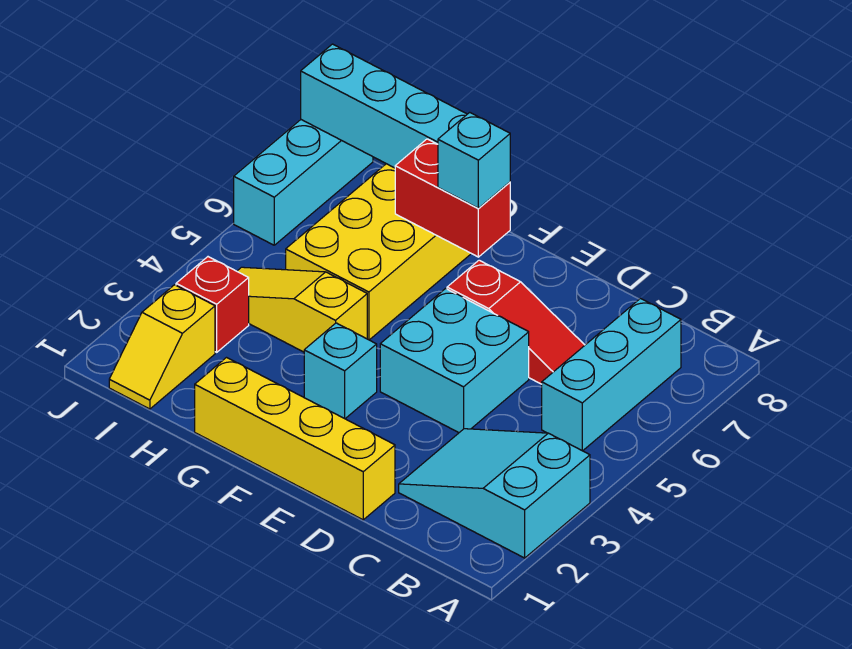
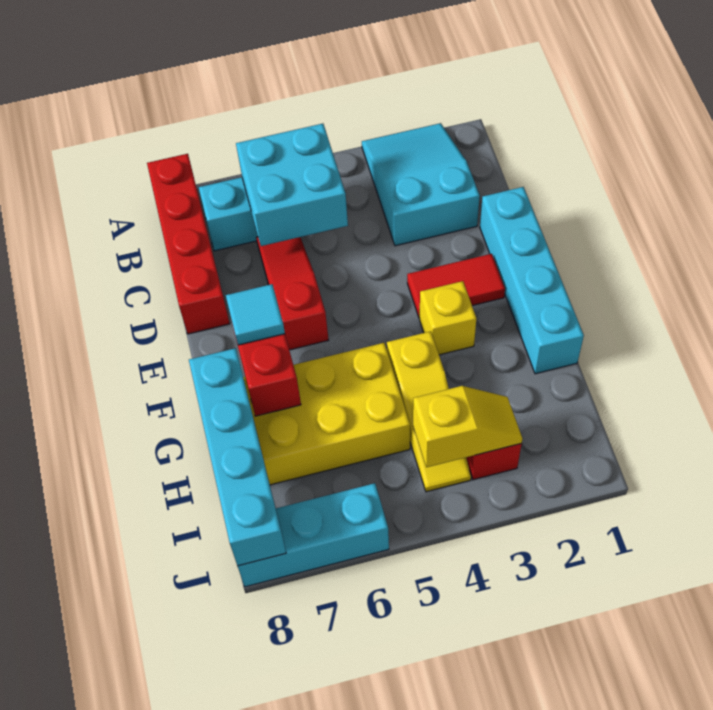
cyan slope A2:C3 level 1 top A -> cyan slope A2:C3 level 1 top C
none -> red brick A8:D8 level 1
yellow brick D1:G1 level 1 -> cyan brick D1:G1 level 1
cyan brick D4:E5 level 1 -> cyan brick B5:C6 level 2
none -> red tile E2:E3 level 1
cyan brick F3 level 1 -> yellow brick F3 level 1
cyan brick F7 level 3 -> cyan tile F7 level 3
yellow slope I1:I2 level 1 top 2 -> yellow slope I3:I4 level 2 top 4

